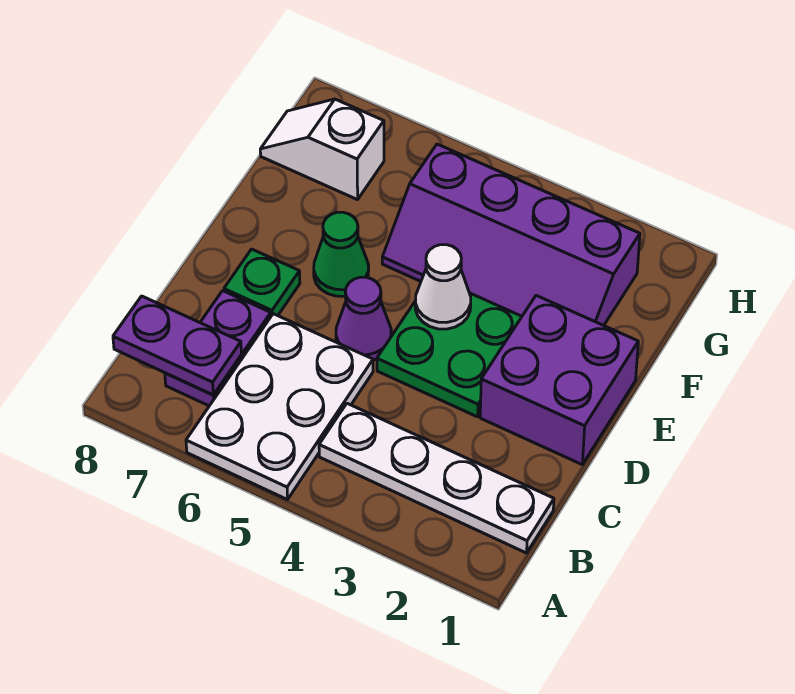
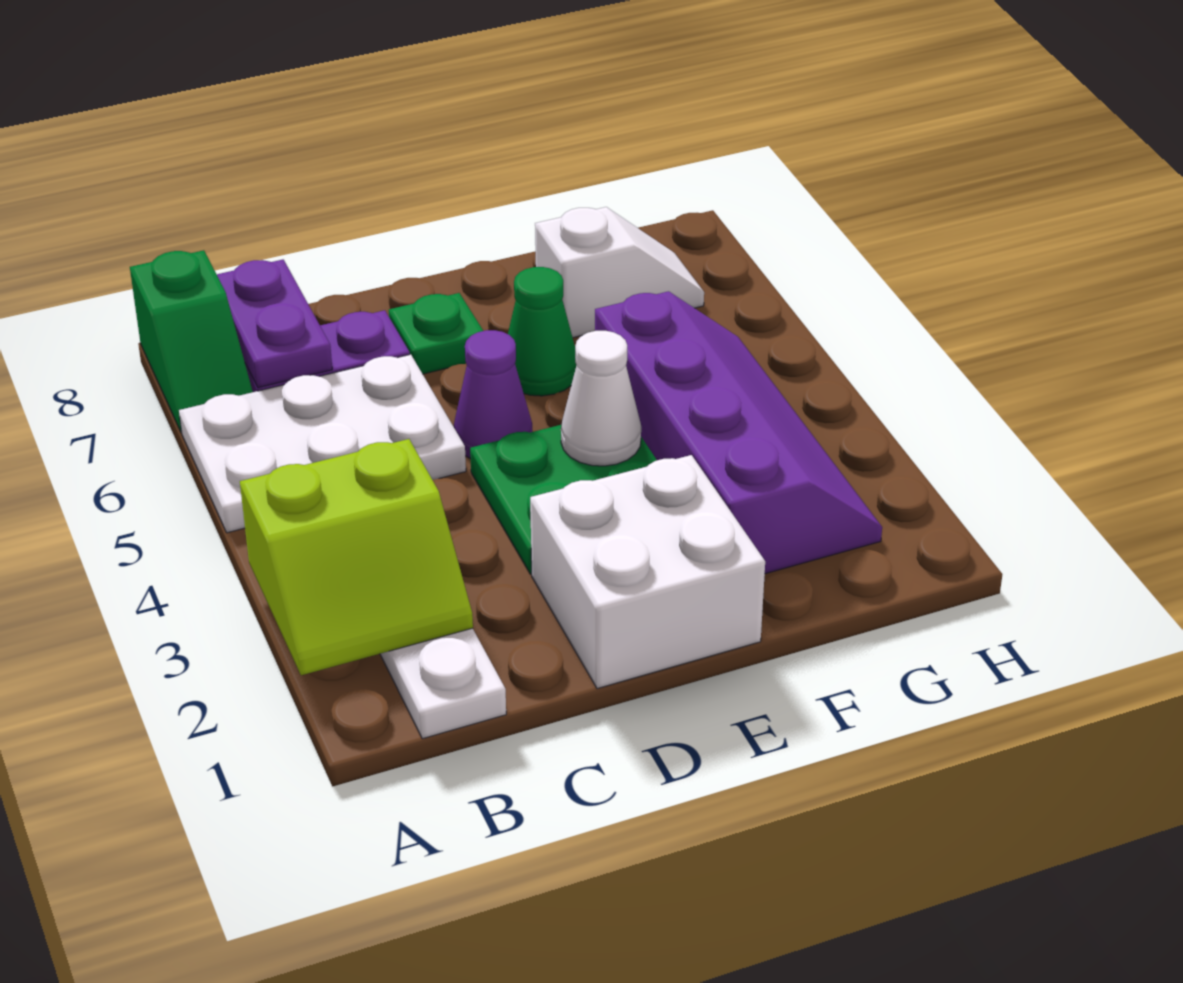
none -> lime slope A2:B3 level 2 top 3
none -> green slope A7:A8 level 1 top 8
purple brick D1:E2 level 1 -> white brick D1:E2 level 1
purple slope F2:G5 level 1 top G -> purple slope F2:G5 level 1 top F
white slope G7:G8 level 1 top 7 -> white slope F7:G7 level 1 top F

